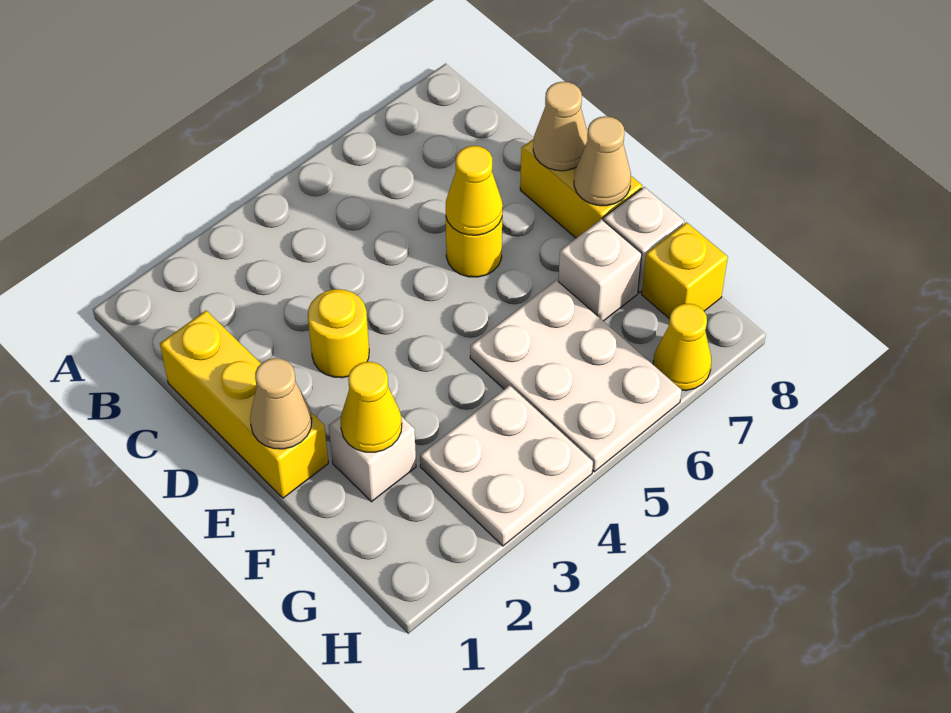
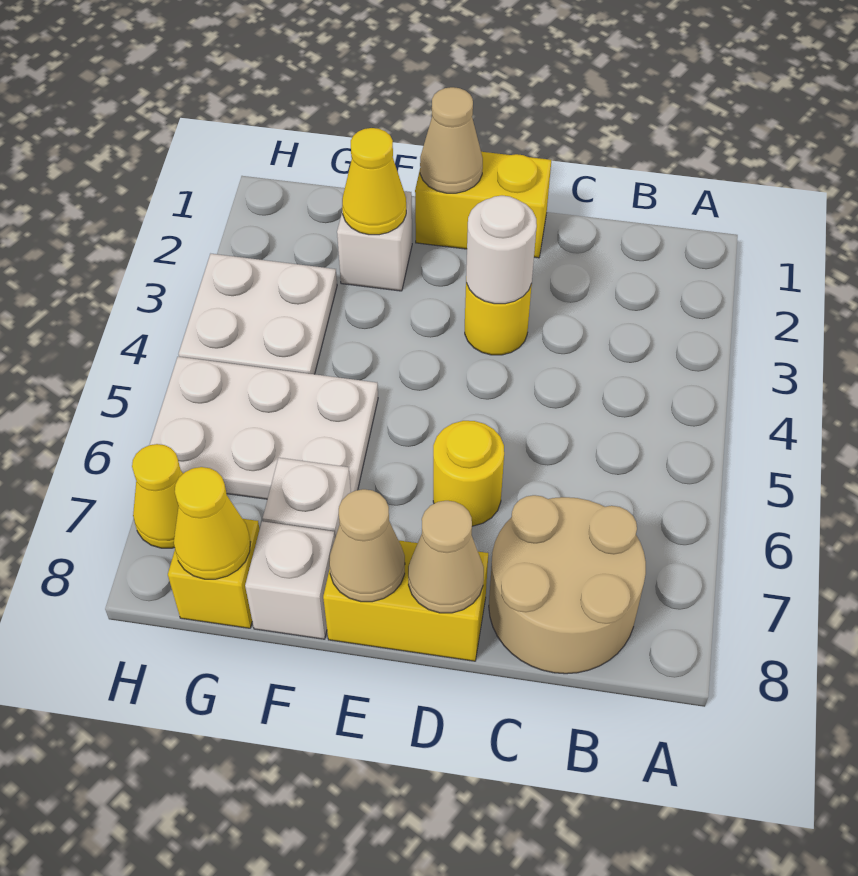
none -> tan round brick B7:C8 level 1
yellow brick C1:E1 level 1 -> yellow brick D1:E1 level 1
none -> white round brick D3 level 2
yellow cone D6 level 2 -> yellow cone G8 level 2

